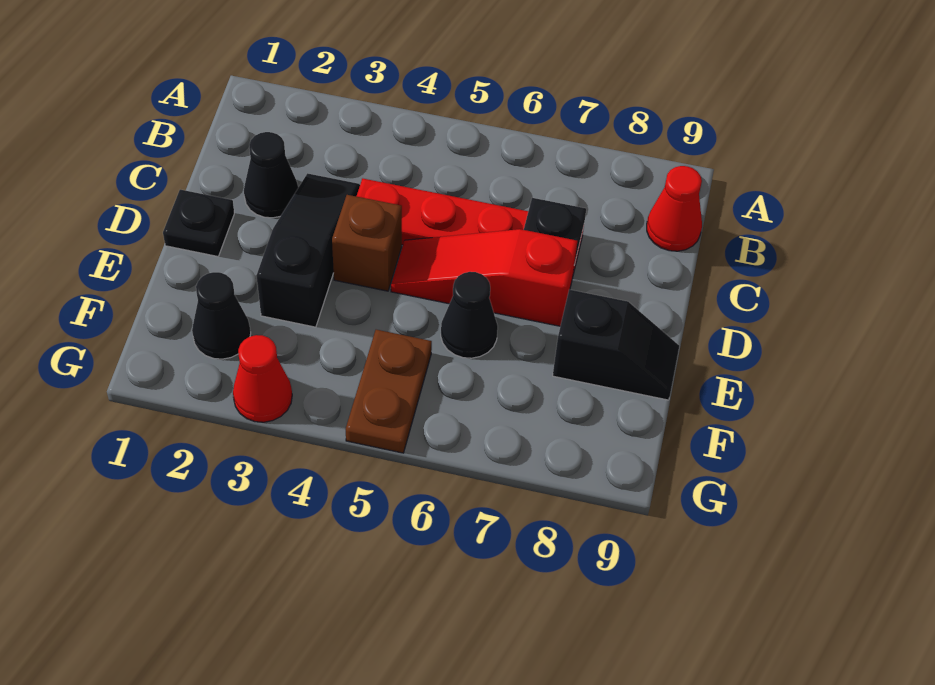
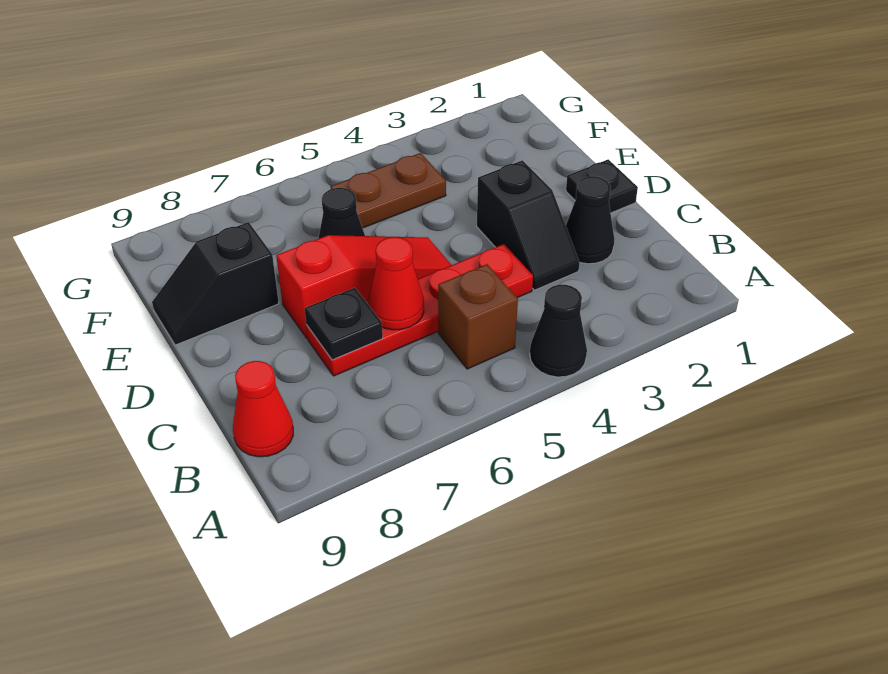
black slope C3:E3 level 1 top E -> black slope C3:D3 level 1 top D
brown brick D4 level 1 -> brown brick B5 level 1
black cone F2 level 1 -> black cone A4 level 1
brown plate F5:G5 level 1 -> brown plate F4:F5 level 1
red cone G3 level 1 -> red cone C6 level 2

